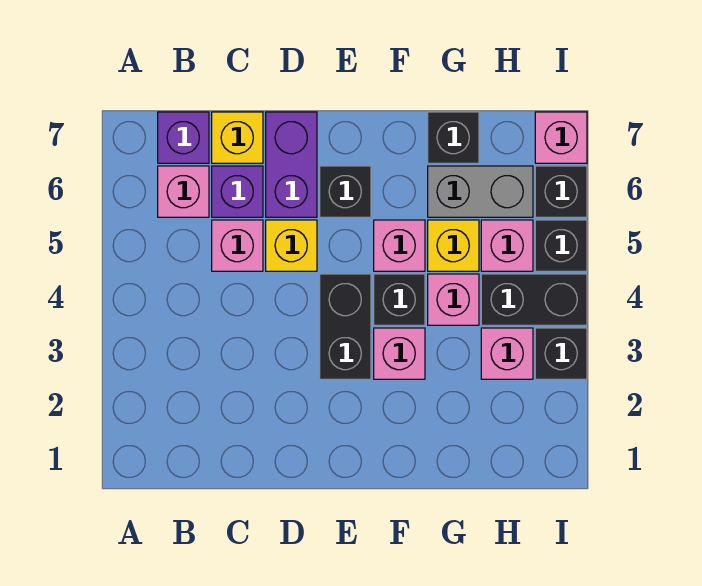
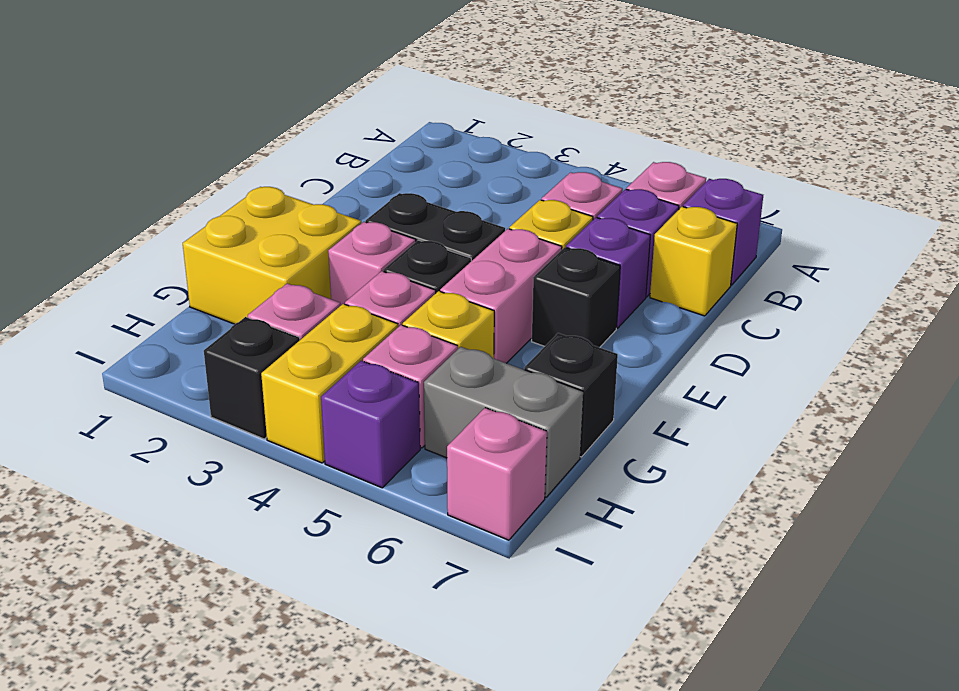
purple brick D6:D7 level 1 -> purple brick D6 level 1
none -> yellow brick F1:G2 level 1
pink brick F5 level 1 -> pink brick E5:F5 level 1
grey brick G6:H6 level 1 -> grey brick H6:H7 level 1
black brick H4:I4 level 1 -> yellow brick H4:I4 level 1
black brick I5 level 1 -> purple brick I5 level 1
black brick I6 level 1 -> none

